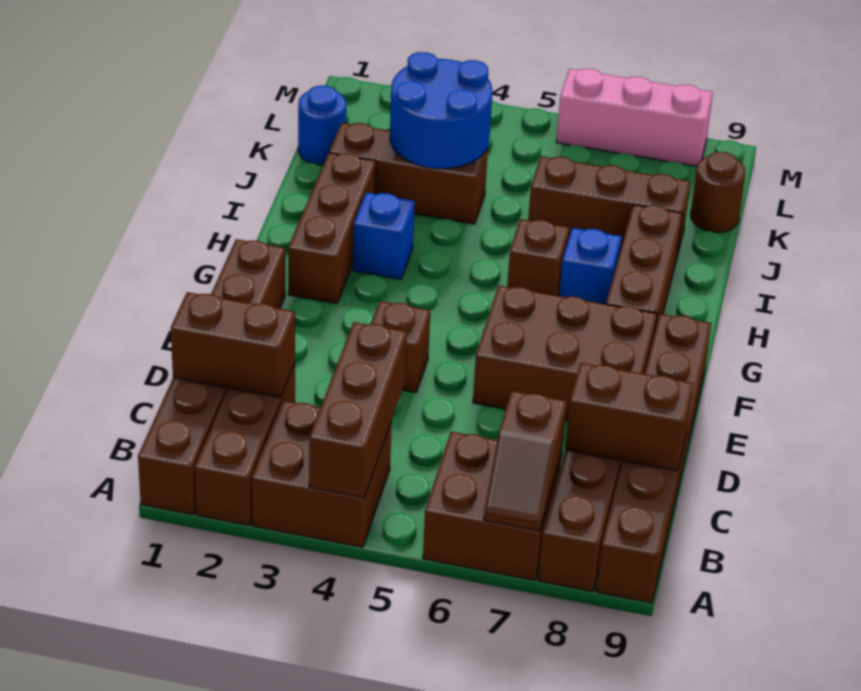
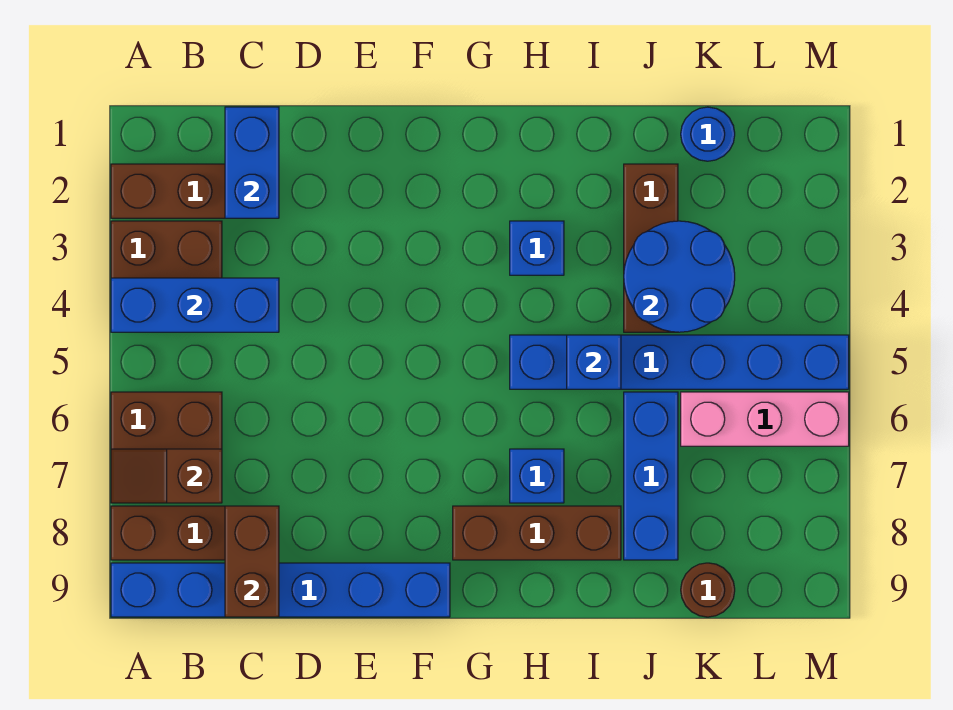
brown brick A1:F1 level 1 -> none
brown brick A4:C4 level 2 -> blue brick A4:C4 level 2
brown brick A9:F9 level 1 -> blue brick A9:F9 level 1
brown brick C1:C2 level 2 -> blue brick C1:C2 level 2
brown brick E4 level 1 -> none
brown brick E6:F8 level 1 -> none
brown brick G2:I2 level 1 -> none
none -> blue brick H5:M5 level 1
brown brick H6 level 1 -> none
none -> blue brick I5 level 2
brown brick J6:J8 level 1 -> blue brick J6:J8 level 1
pink brick M6:M8 level 1 -> pink brick K6:M6 level 1

